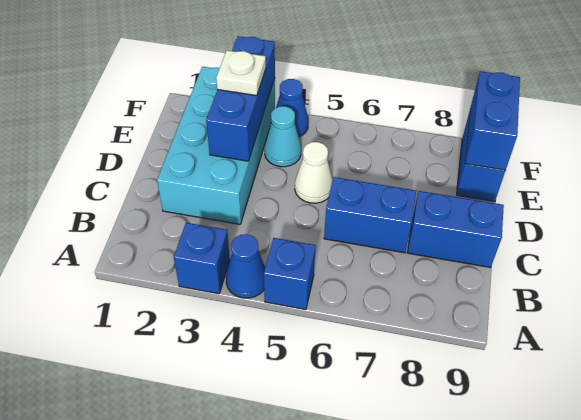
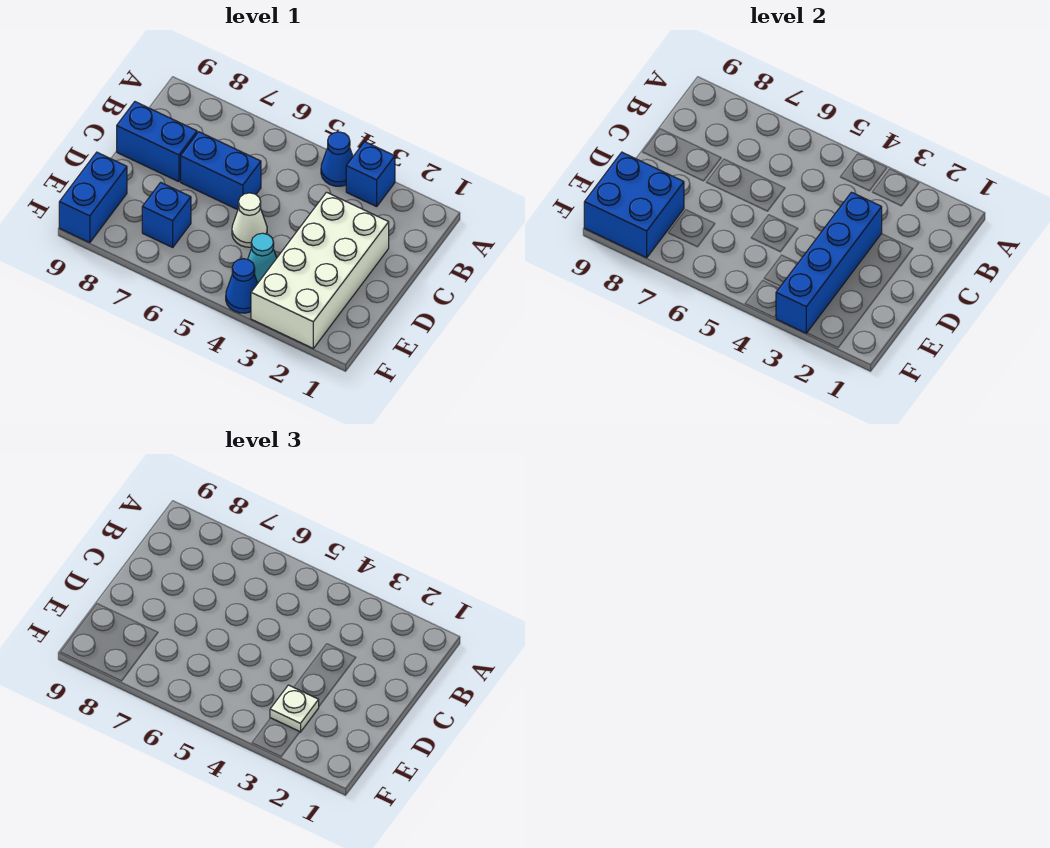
blue brick A5 level 1 -> blue brick E7 level 1
cyan brick C2:F3 level 1 -> white brick C2:F3 level 1
blue brick D3:F3 level 2 -> blue brick C3:F3 level 2
blue brick E9:F9 level 2 -> blue brick E8:F9 level 2

